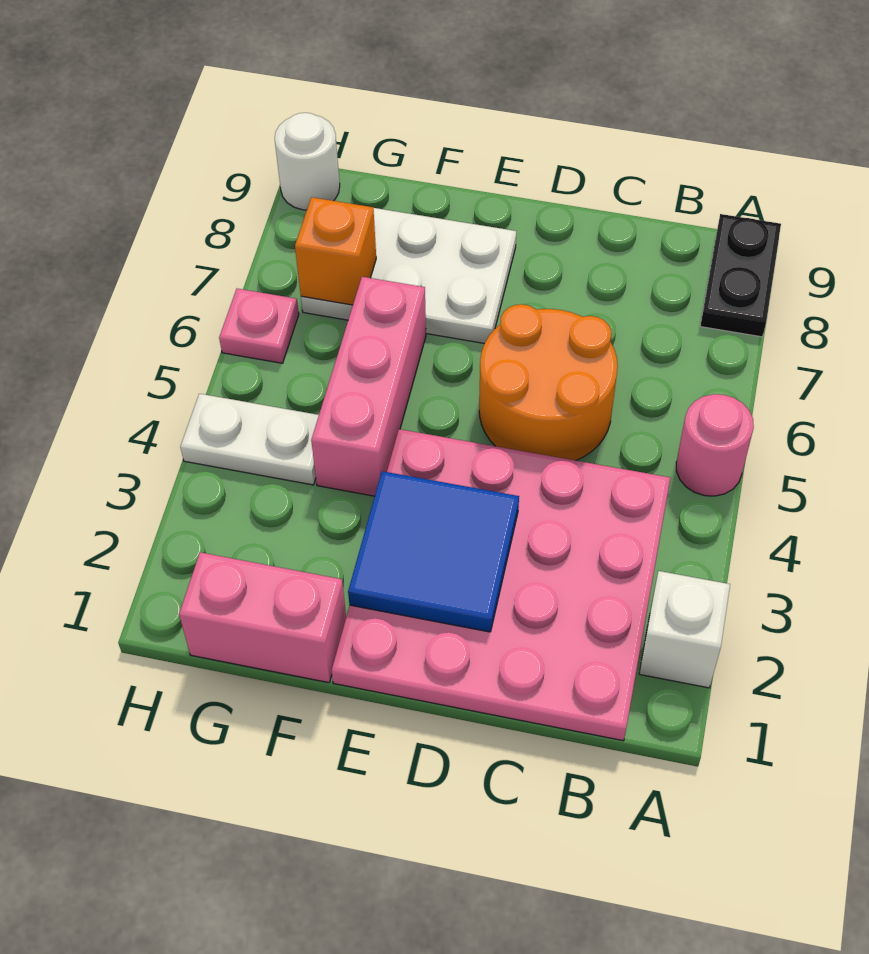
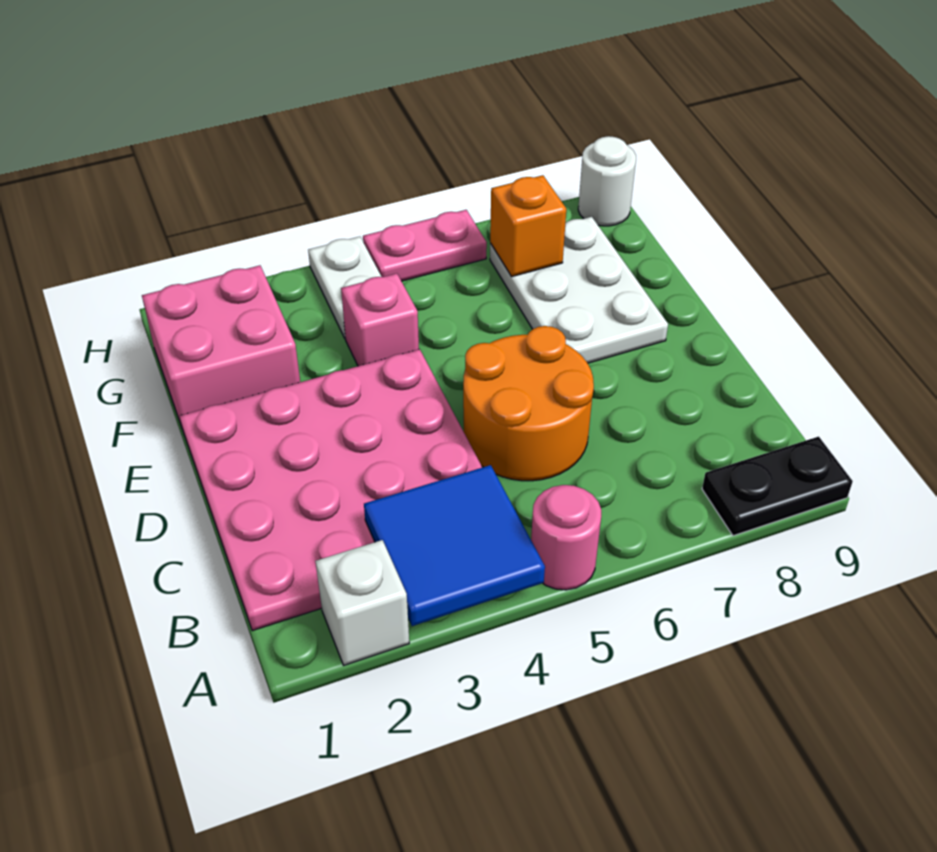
blue tile D2:E3 level 2 -> blue tile A3:B4 level 2
pink brick F1:G1 level 1 -> pink brick F1:G2 level 1
pink brick F4:F6 level 1 -> pink brick F4 level 1
pink plate H6 level 1 -> pink plate H5:H6 level 1

